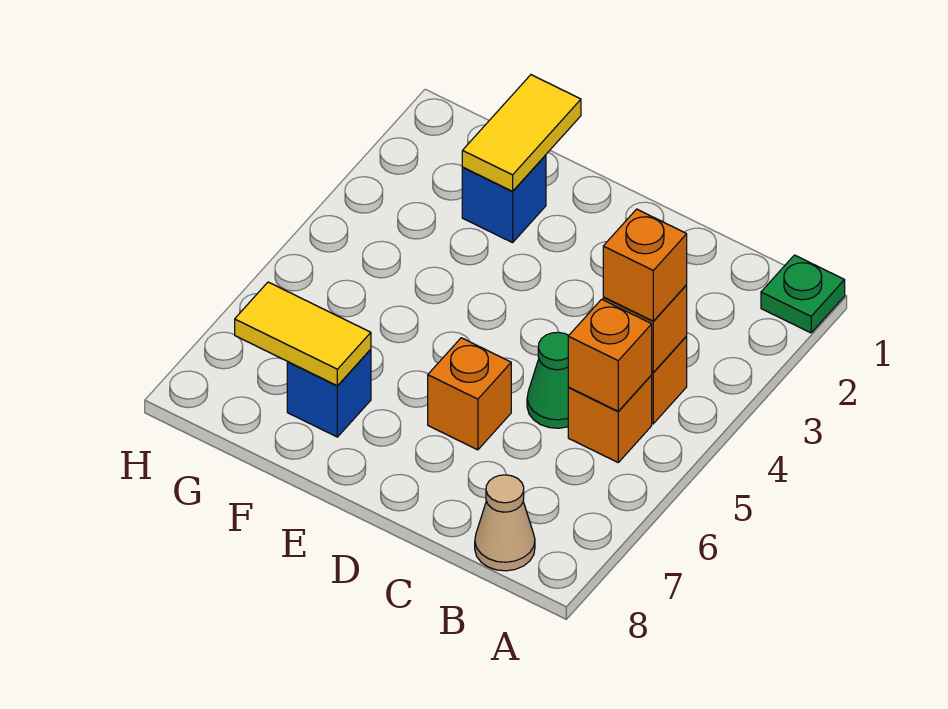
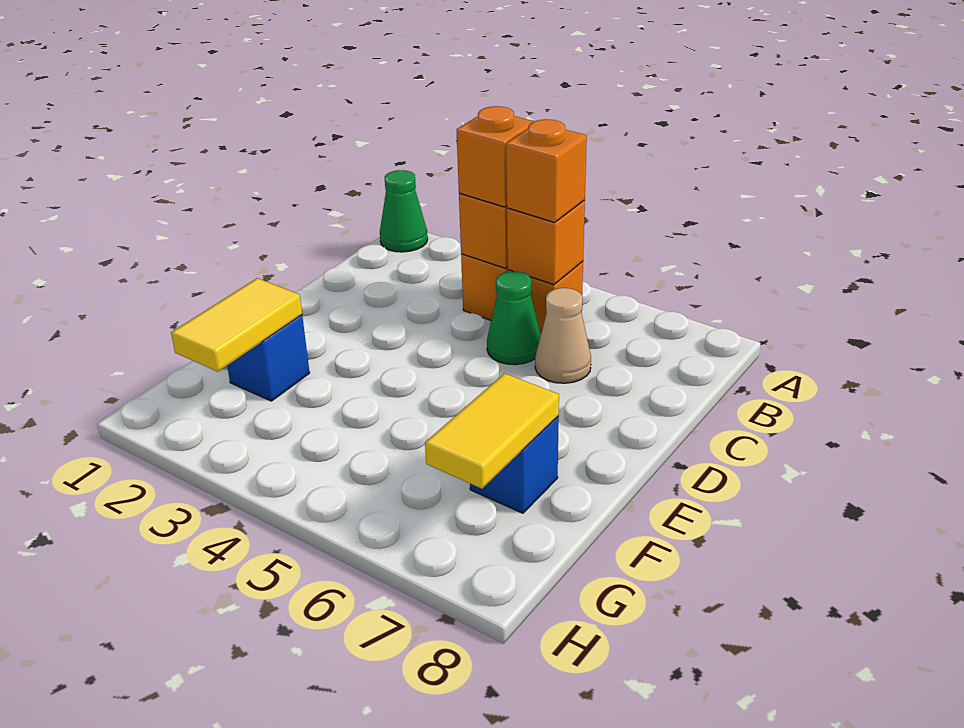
green plate A1 level 1 -> green cone A1 level 1
tan cone B8 level 1 -> tan cone C6 level 1
orange brick D6 level 1 -> orange brick B5 level 3
yellow tile F1:F2 level 2 -> yellow tile F2:G2 level 2

